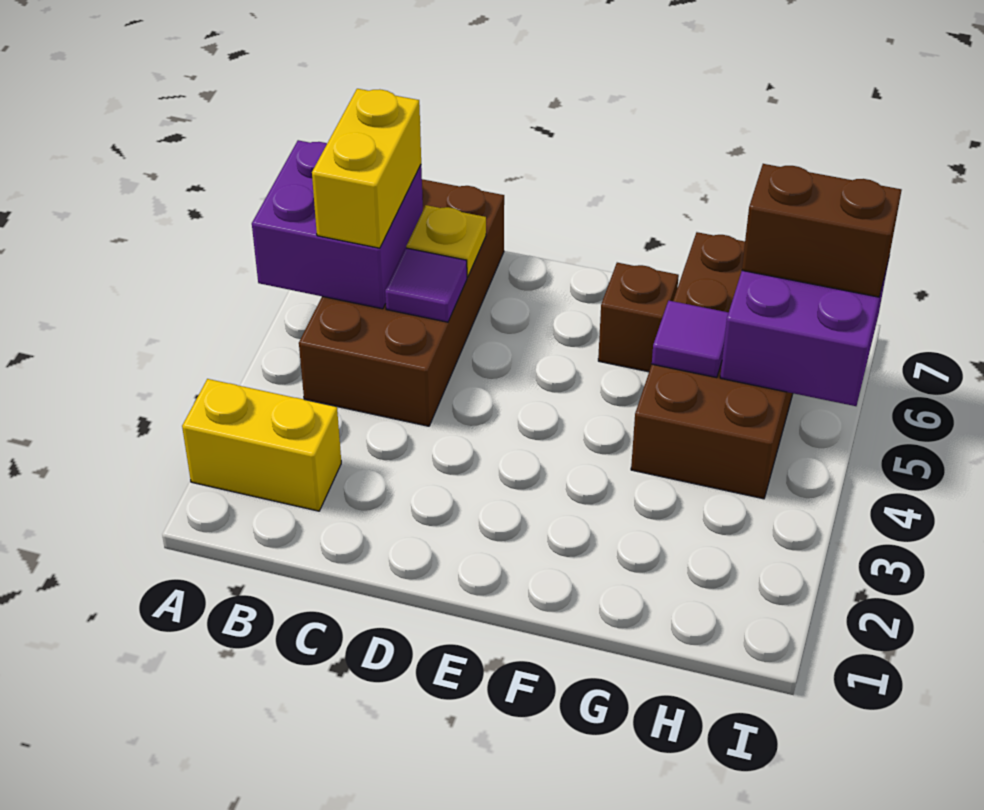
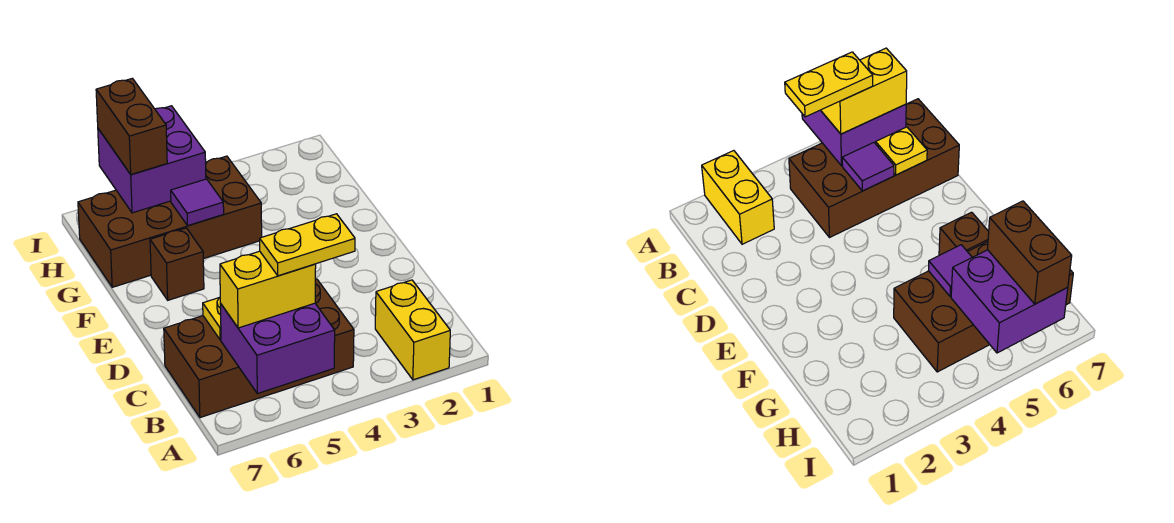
none -> yellow plate B4:B5 level 4

